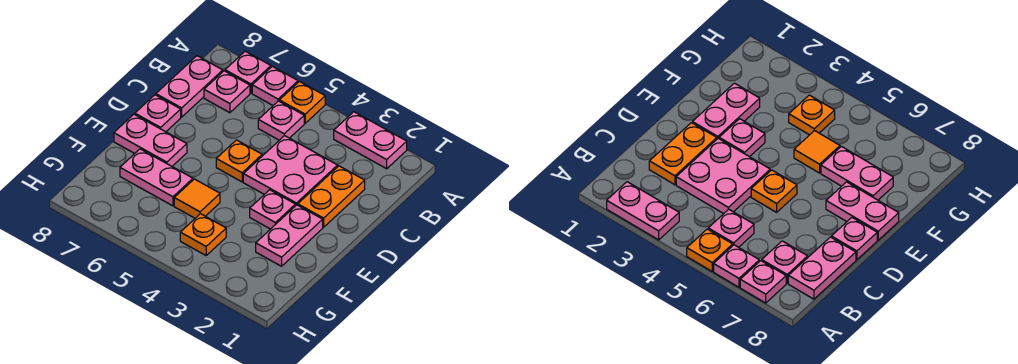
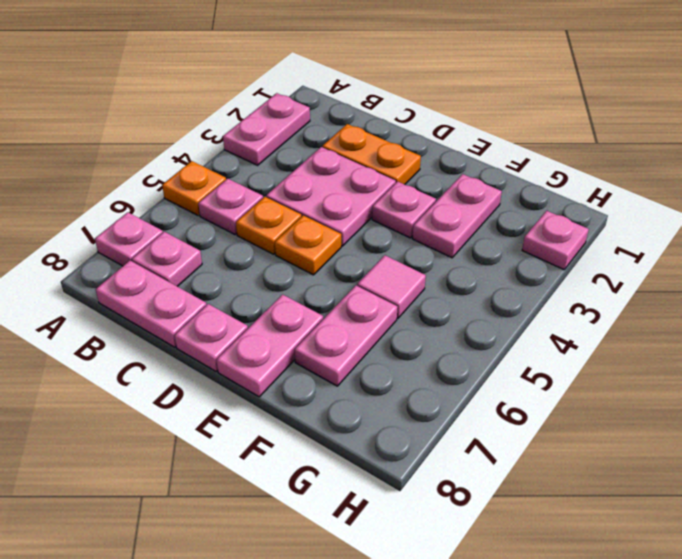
pink plate A6 level 1 -> pink plate H2 level 1
pink plate E2:F2 level 1 -> pink plate F2:F3 level 1
orange tile F5 level 1 -> pink tile F5 level 1
orange plate G4 level 1 -> orange plate C5 level 1

